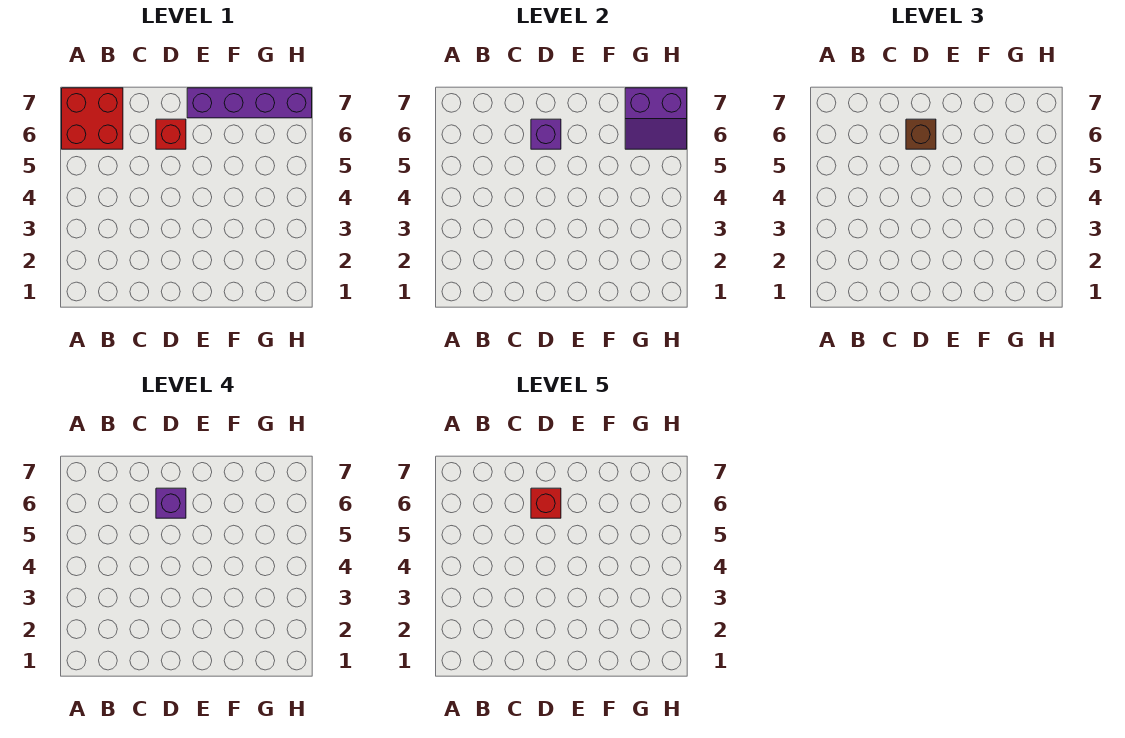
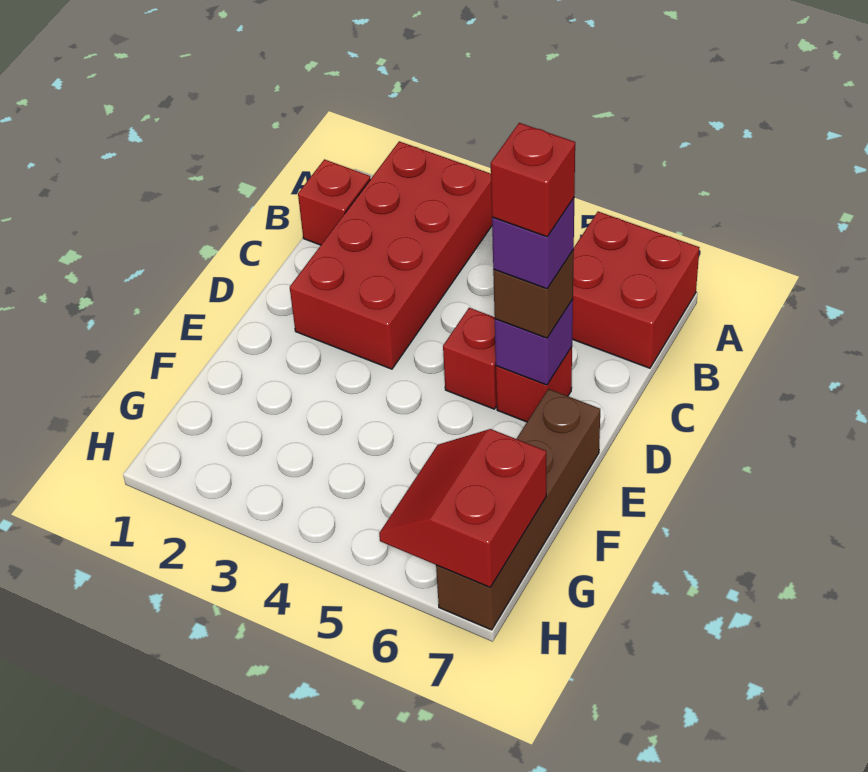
none -> red brick A2:D3 level 1
none -> red brick B1 level 1
none -> red brick D5 level 1
purple brick E7:H7 level 1 -> brown brick E7:H7 level 1
purple slope G6:H7 level 2 top 7 -> red slope G6:H7 level 2 top 7

